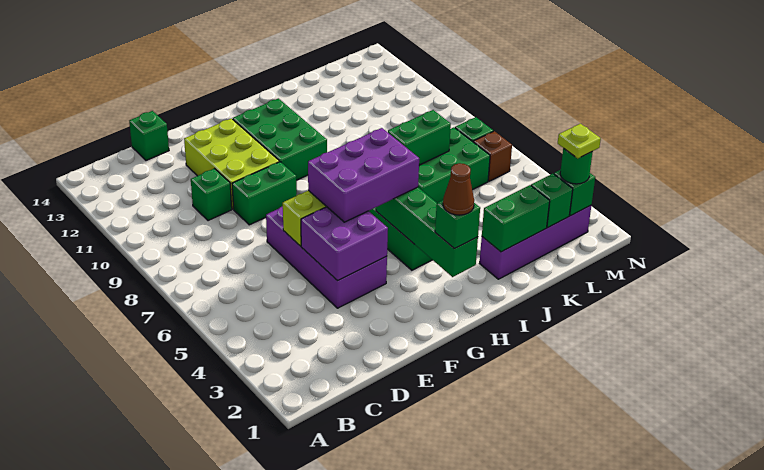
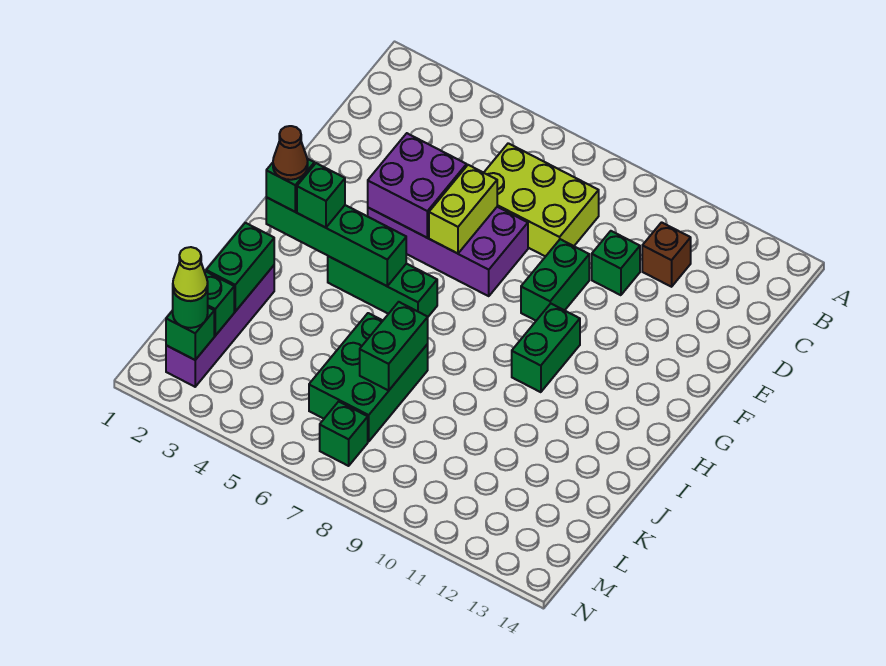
green brick D14 level 1 -> green brick H3 level 3
lime brick E10:F12 level 1 -> lime brick C6:D8 level 1
purple brick F5:H6 level 3 -> none
green brick G10:H12 level 1 -> green brick G10:H10 level 1
lime plate M2 level 4 -> lime cone M2 level 4
brown brick M6 level 1 -> brown brick C11 level 1

